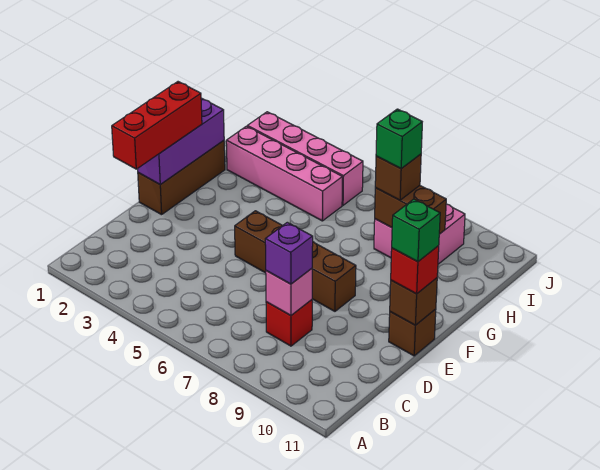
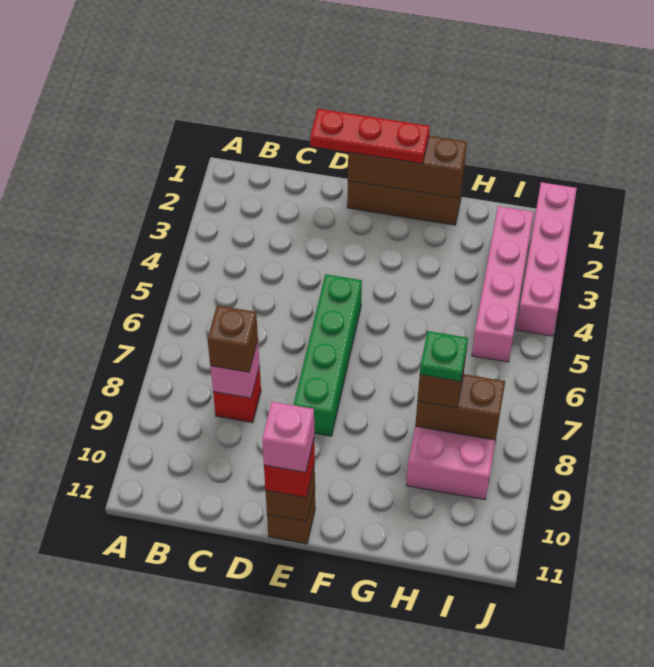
purple brick C8 level 3 -> brown brick C8 level 3
red brick D1:F1 level 3 -> red plate D1:F1 level 3
purple brick E1:G1 level 2 -> brown brick E1:G1 level 2
brown brick E5:E8 level 1 -> green brick E5:E8 level 1
green brick E11 level 4 -> pink brick E11 level 4
pink brick H2:H5 level 1 -> pink brick J1:J4 level 1
brown brick H8:H9 level 2 -> brown brick H8:I8 level 2
green brick H8 level 4 -> green plate H8 level 4

